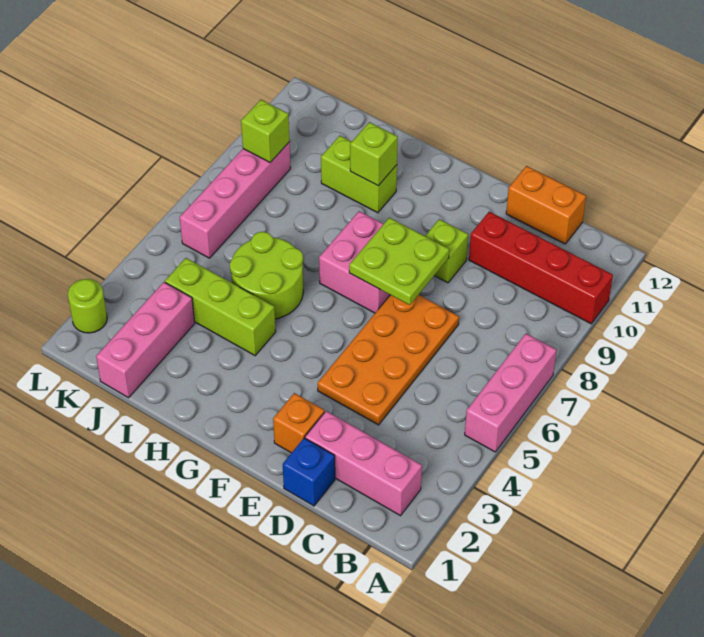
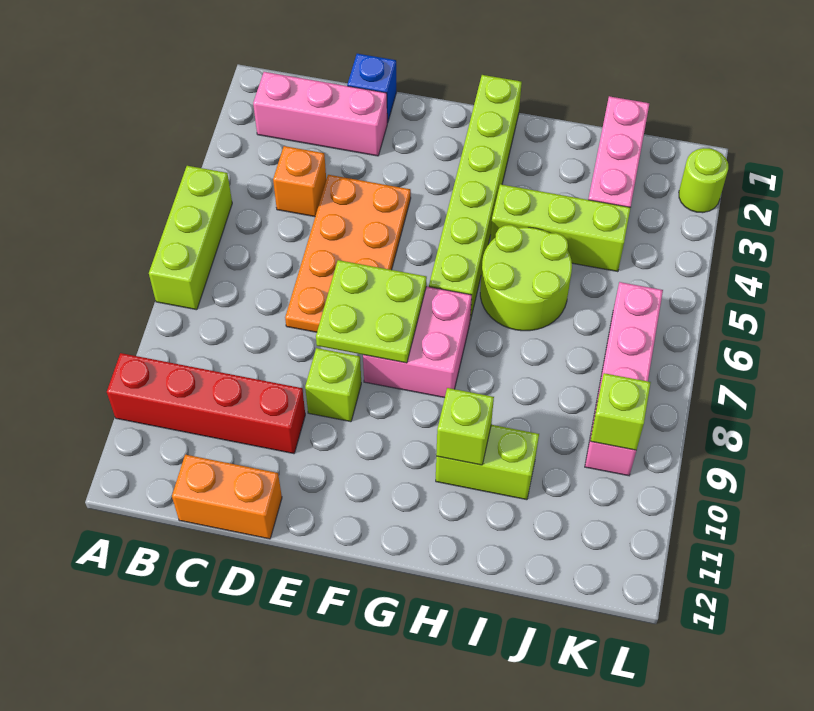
pink brick A5:A7 level 1 -> lime brick A5:A7 level 1
orange brick E2 level 1 -> orange brick C4 level 1
none -> lime brick G1:G6 level 1

